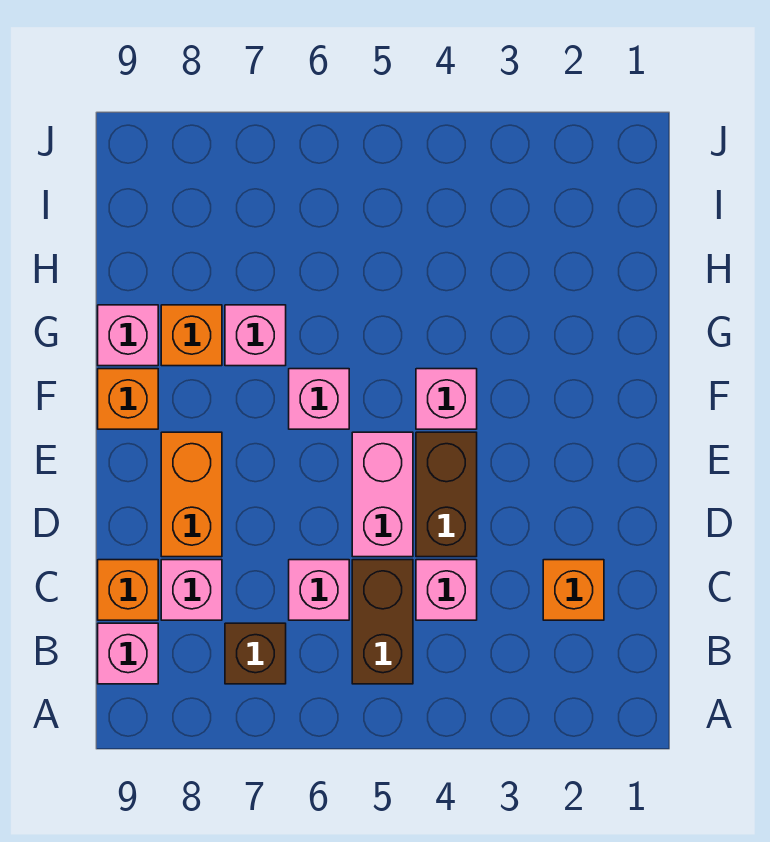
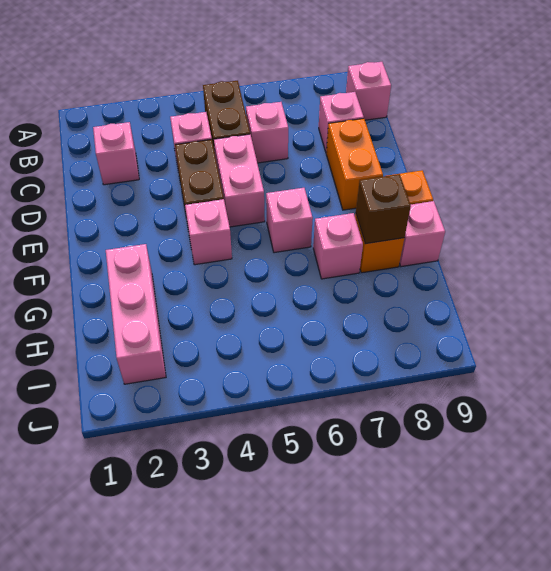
brown brick B7 level 1 -> brown brick G8 level 2
orange brick C2 level 1 -> pink brick C2 level 1
orange brick C9 level 1 -> none
none -> pink brick G2:I2 level 1

